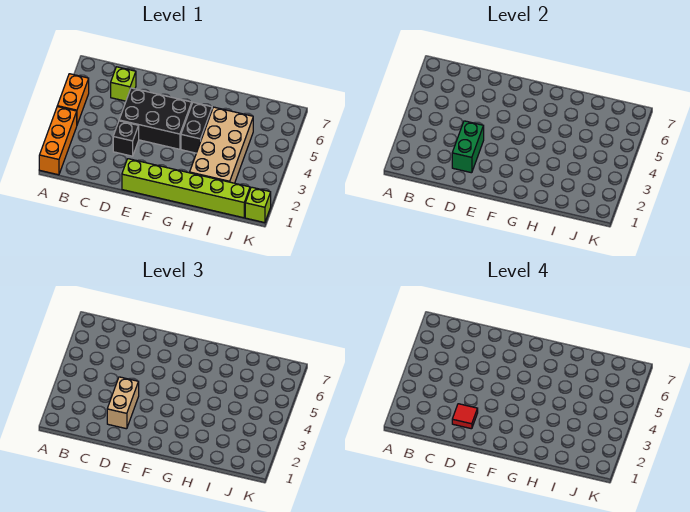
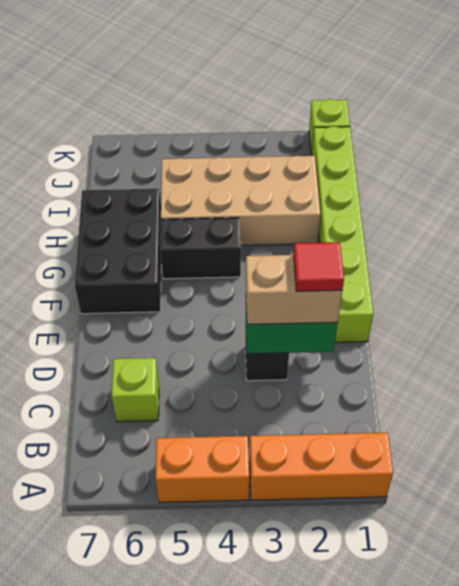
black brick D4:F5 level 1 -> black brick F6:H7 level 1

